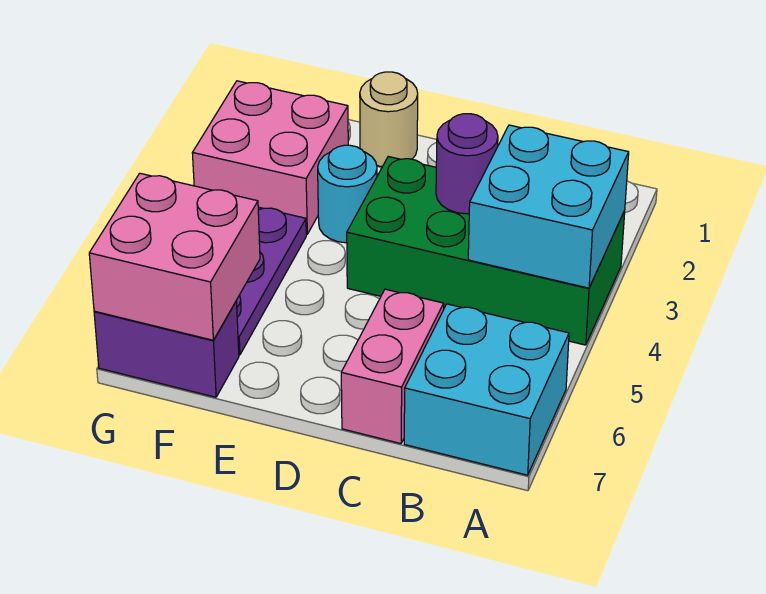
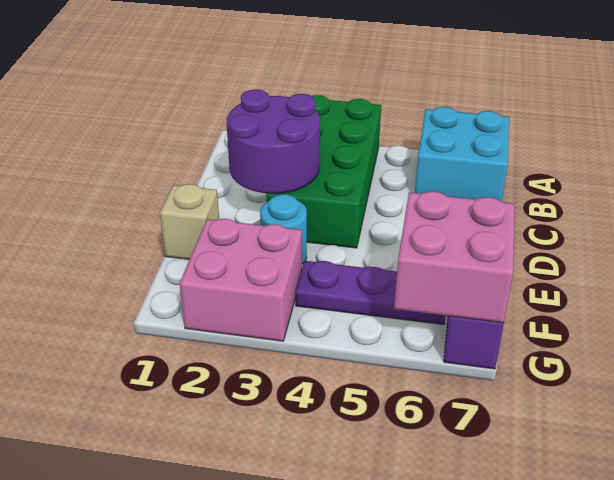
cyan brick A3:B4 level 2 -> none
purple round brick C3 level 2 -> purple round brick C2:D3 level 2
pink brick C6:C7 level 1 -> none
tan round brick E1 level 1 -> tan brick E1 level 1

